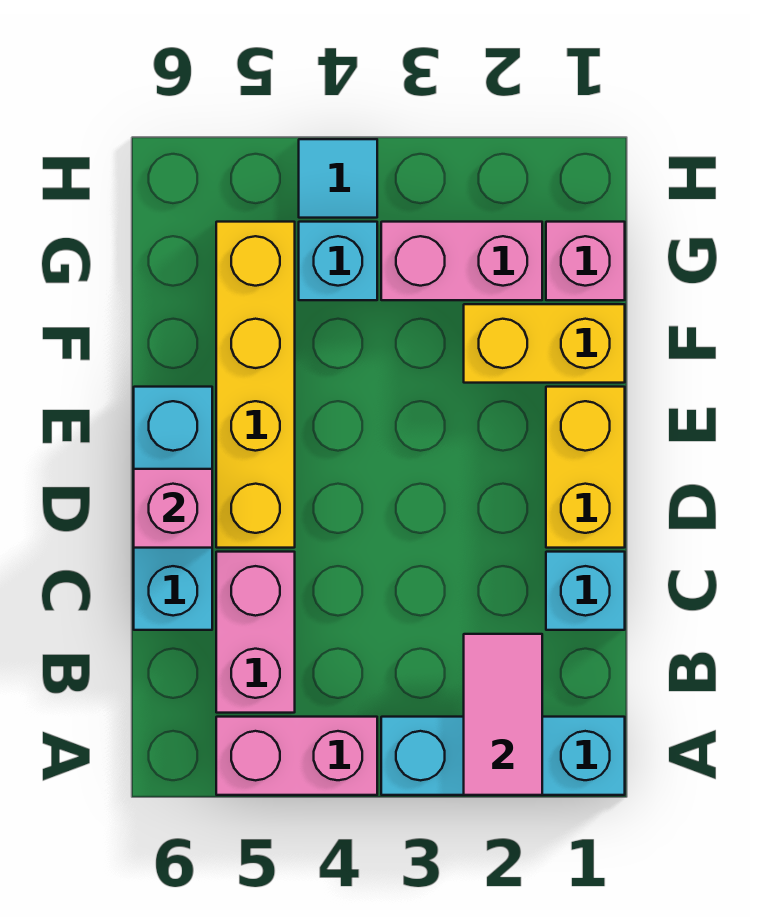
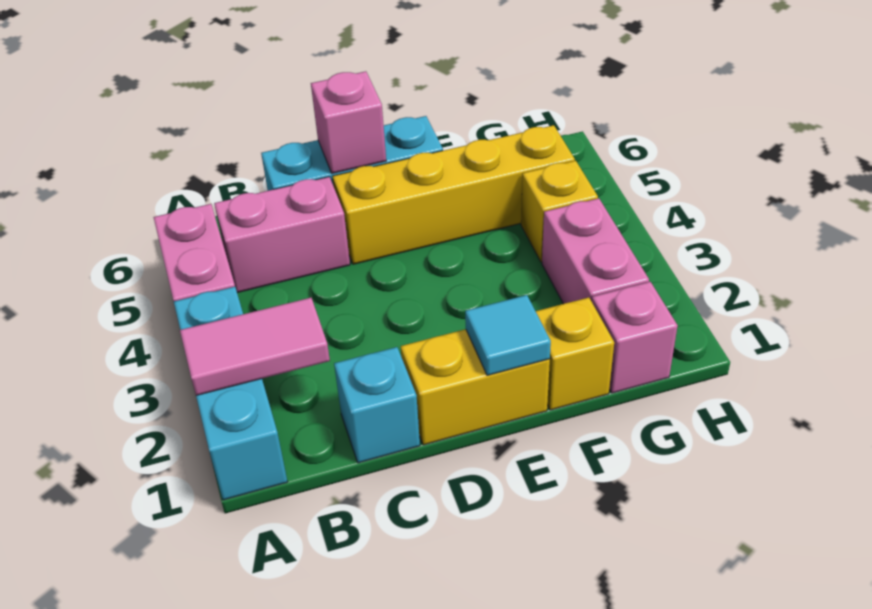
yellow brick F1:F2 level 1 -> yellow brick F1 level 1
cyan brick G4 level 1 -> yellow brick G4 level 1
cyan tile H4 level 1 -> cyan tile E1 level 2

